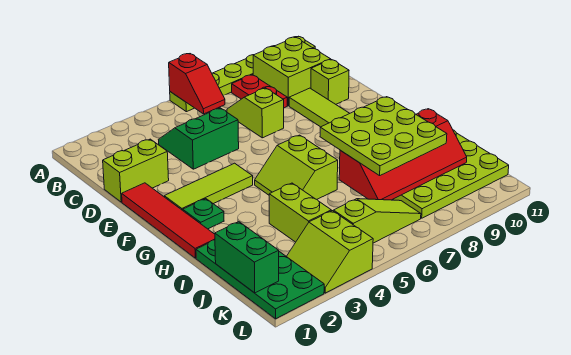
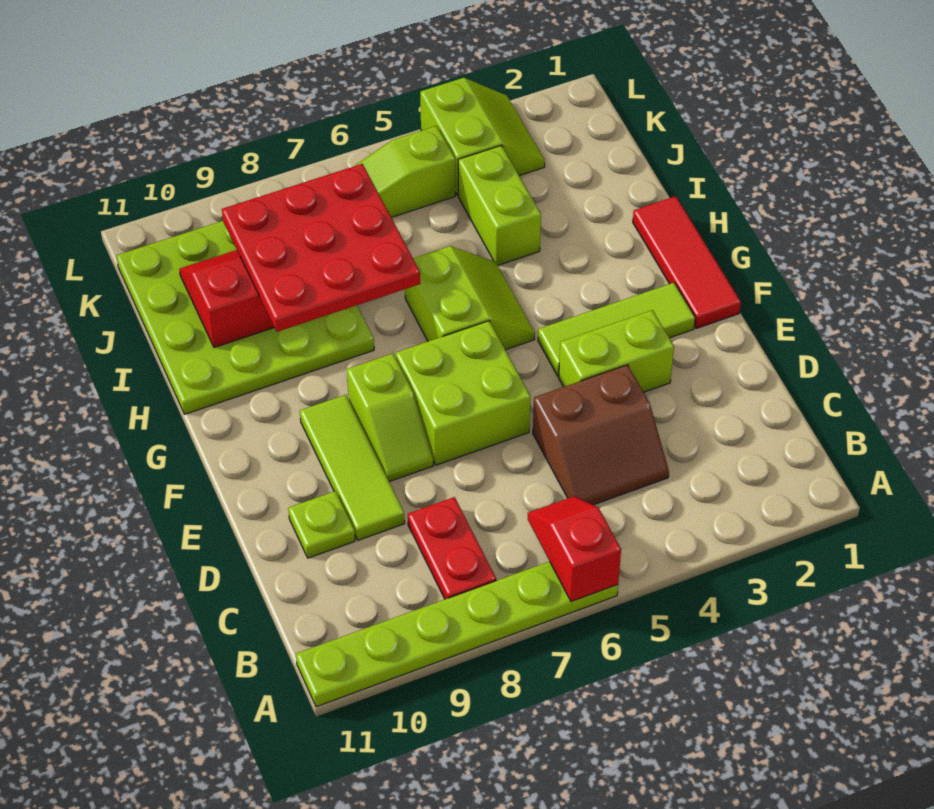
lime brick B9:C10 level 1 -> lime brick E6:F7 level 1
green slope C4:D5 level 1 top D -> brown slope C4:D5 level 1 top D
lime slope C7:D7 level 1 top D -> lime slope E8:F8 level 1 top F
lime brick D1:D2 level 1 -> lime brick E3:E4 level 1
lime brick D10 level 1 -> lime plate D10 level 1
red tile E1:H1 level 1 -> red tile F1:H1 level 1
green plate G2 level 1 -> none
lime plate H7:J9 level 3 -> red plate H7:J9 level 3
green plate I1:L2 level 1 -> none
green brick J1:K1 level 2 -> none

